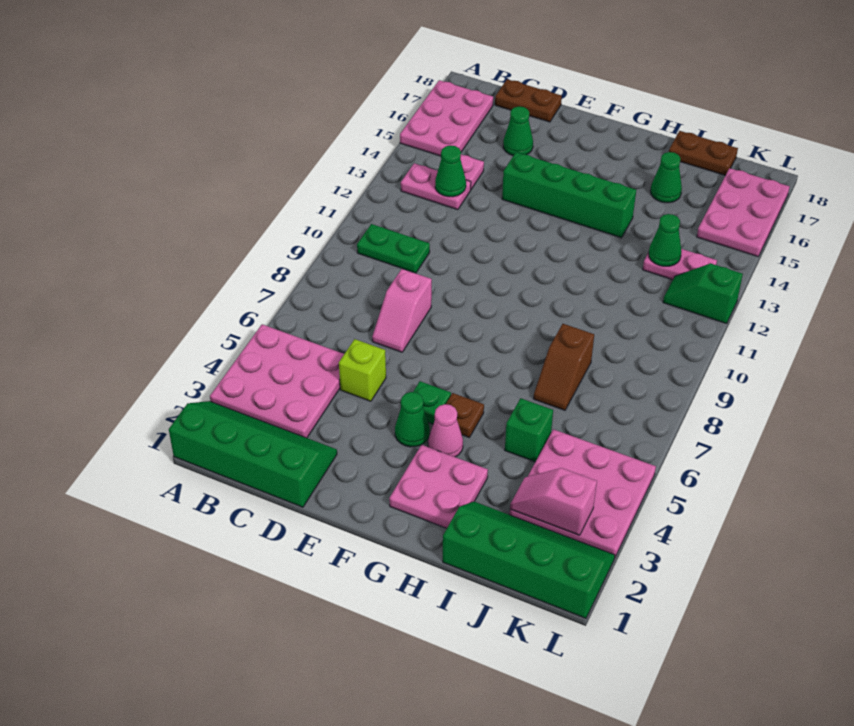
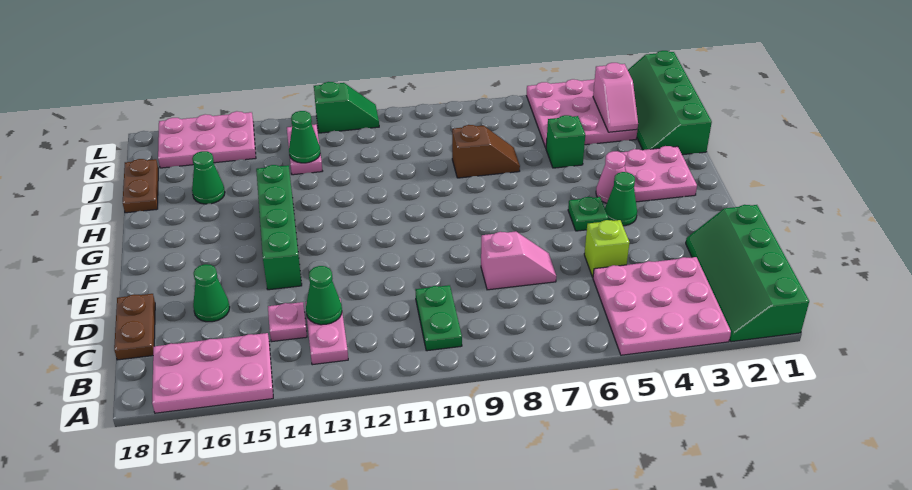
brown plate G5 level 1 -> none
green slope K12:L12 level 1 top L -> green slope L11:L12 level 1 top 12

